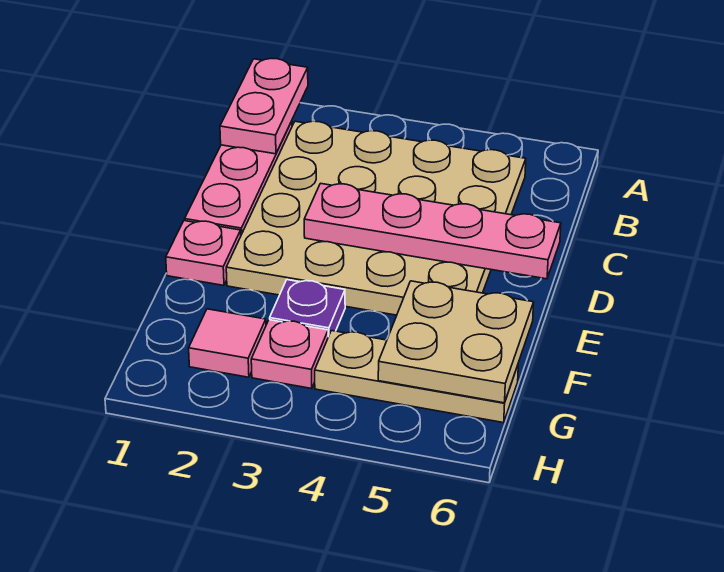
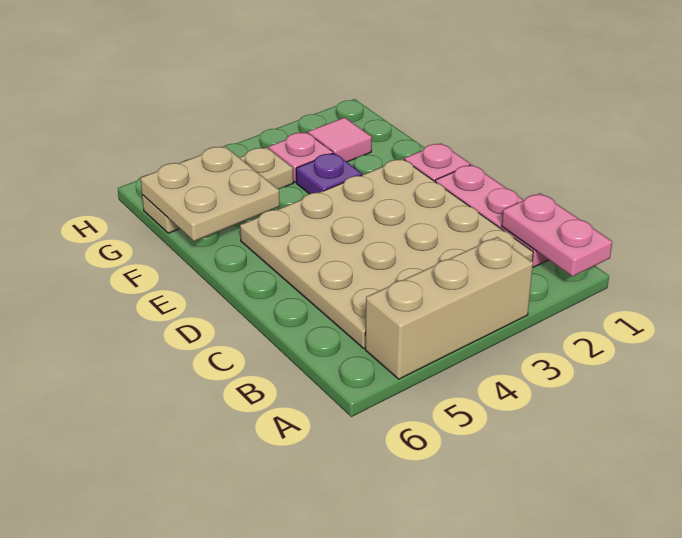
none -> tan brick A3:A5 level 1
pink plate D3:D6 level 2 -> none

